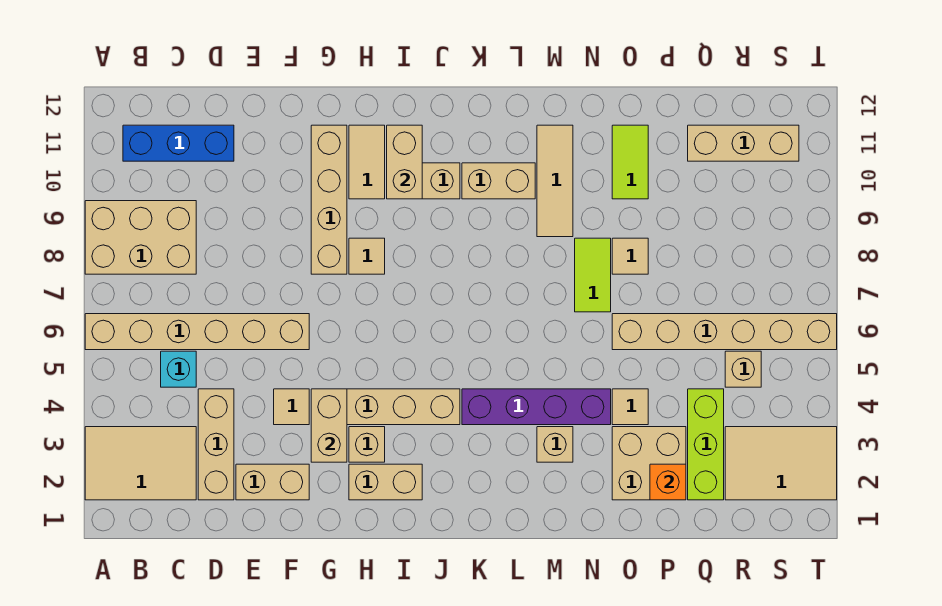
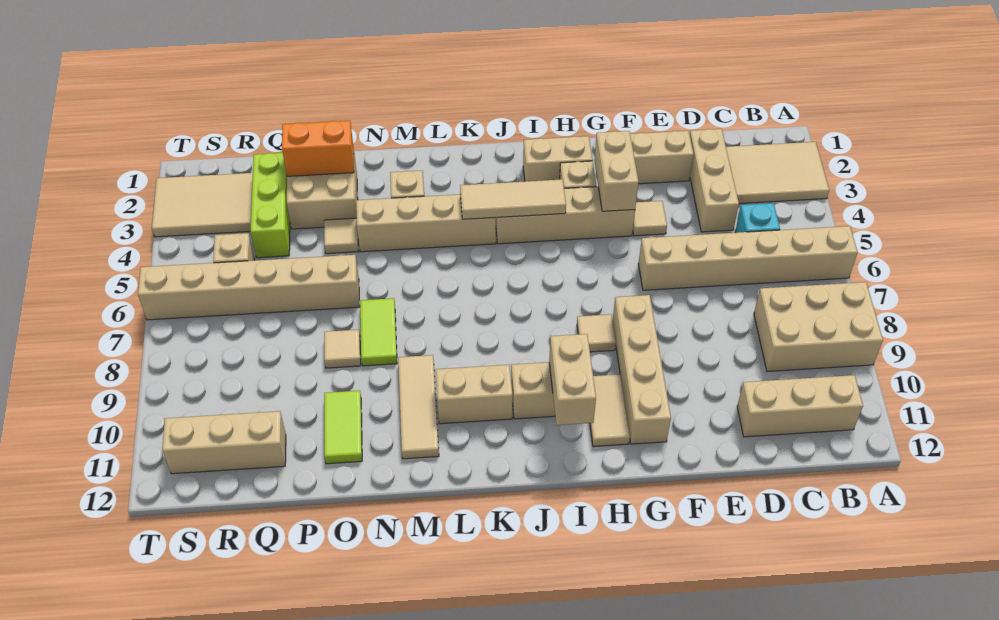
blue brick B11:D11 level 1 -> tan brick B11:D11 level 1
none -> tan tile I4:K4 level 2
purple brick K4:N4 level 1 -> tan brick K4:N4 level 1
orange brick P2 level 2 -> orange brick O2:P2 level 2

